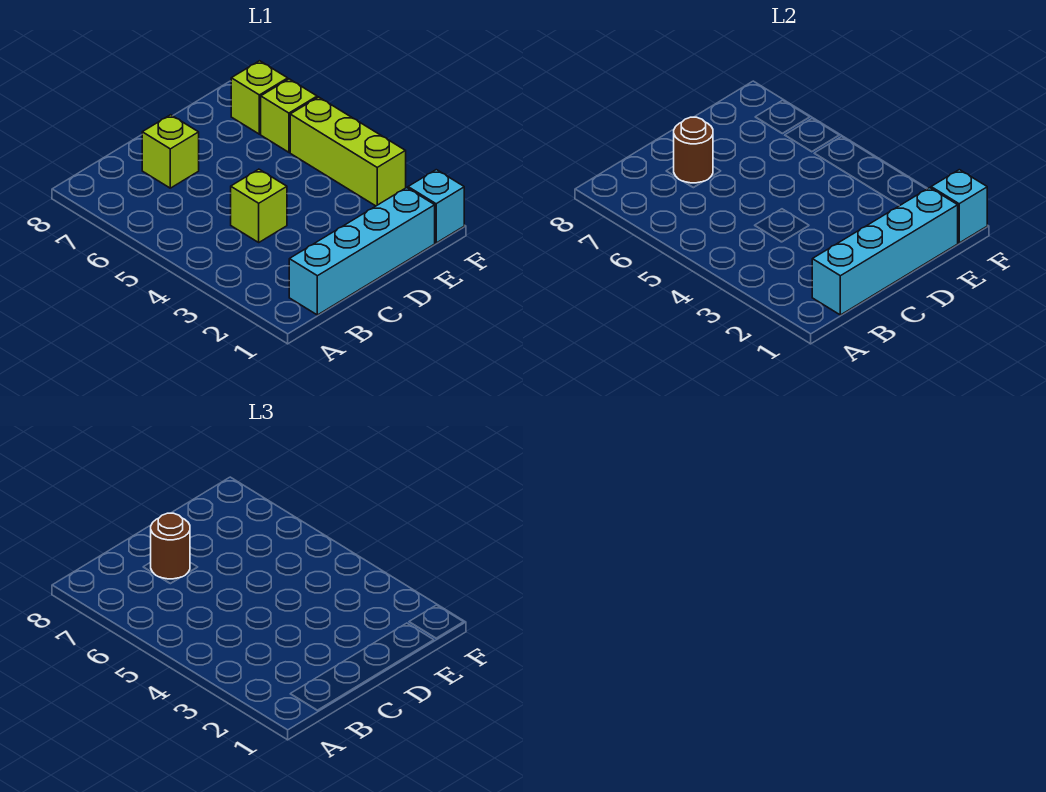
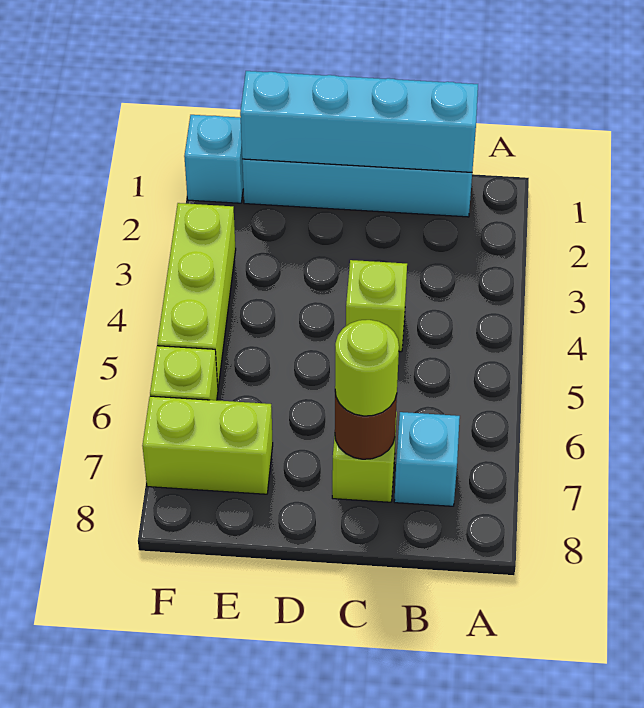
brown round brick C7 level 3 -> lime round brick C7 level 3
cyan brick F1 level 2 -> cyan brick B7 level 1
lime brick F7 level 1 -> lime brick E7:F7 level 1

